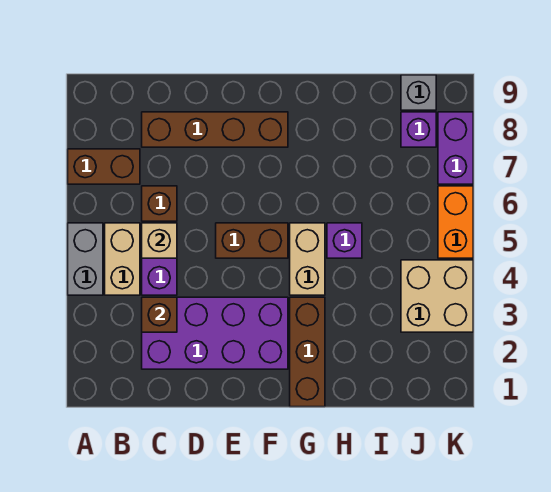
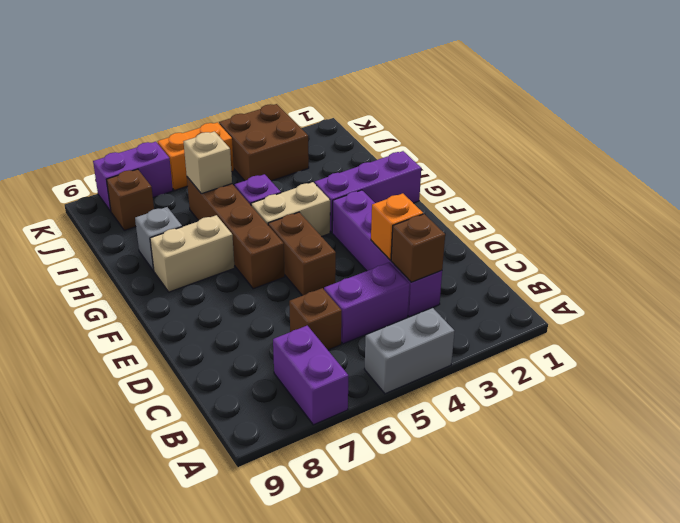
brown brick A7:B7 level 1 -> purple brick A7:B7 level 1
tan brick B4:B5 level 1 -> tan brick G7:G8 level 1
purple brick C2:F3 level 1 -> purple brick C3:F3 level 1
tan brick C5 level 2 -> tan brick I6 level 2
brown brick C8:F8 level 1 -> brown brick F6:I6 level 1
none -> orange brick D3 level 2
brown brick G1:G3 level 1 -> purple brick G1:G3 level 1
tan brick J3:K4 level 1 -> brown brick J3:K4 level 1
purple brick J8 level 1 -> brown brick J8 level 1
grey brick J9 level 1 -> grey brick H8 level 1

